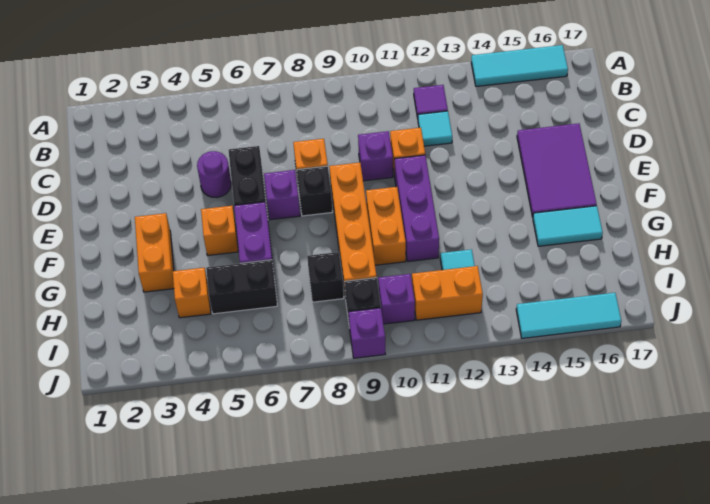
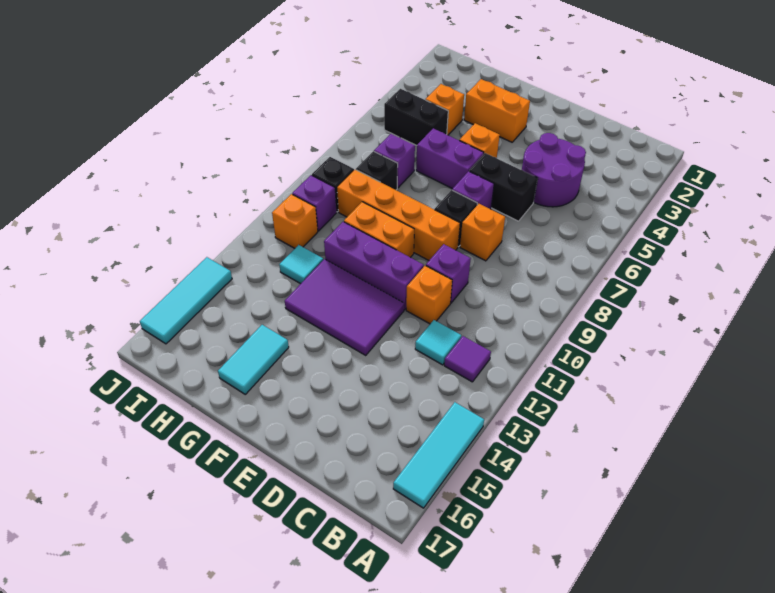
purple round brick D5 level 1 -> purple round brick C4:D5 level 1
purple tile D15:F16 level 1 -> purple tile E12:G13 level 1
black brick H5:H6 level 1 -> black brick H5:I5 level 1
orange brick I11:I12 level 1 -> orange brick I11 level 1
purple brick J9 level 1 -> purple brick H7 level 1

